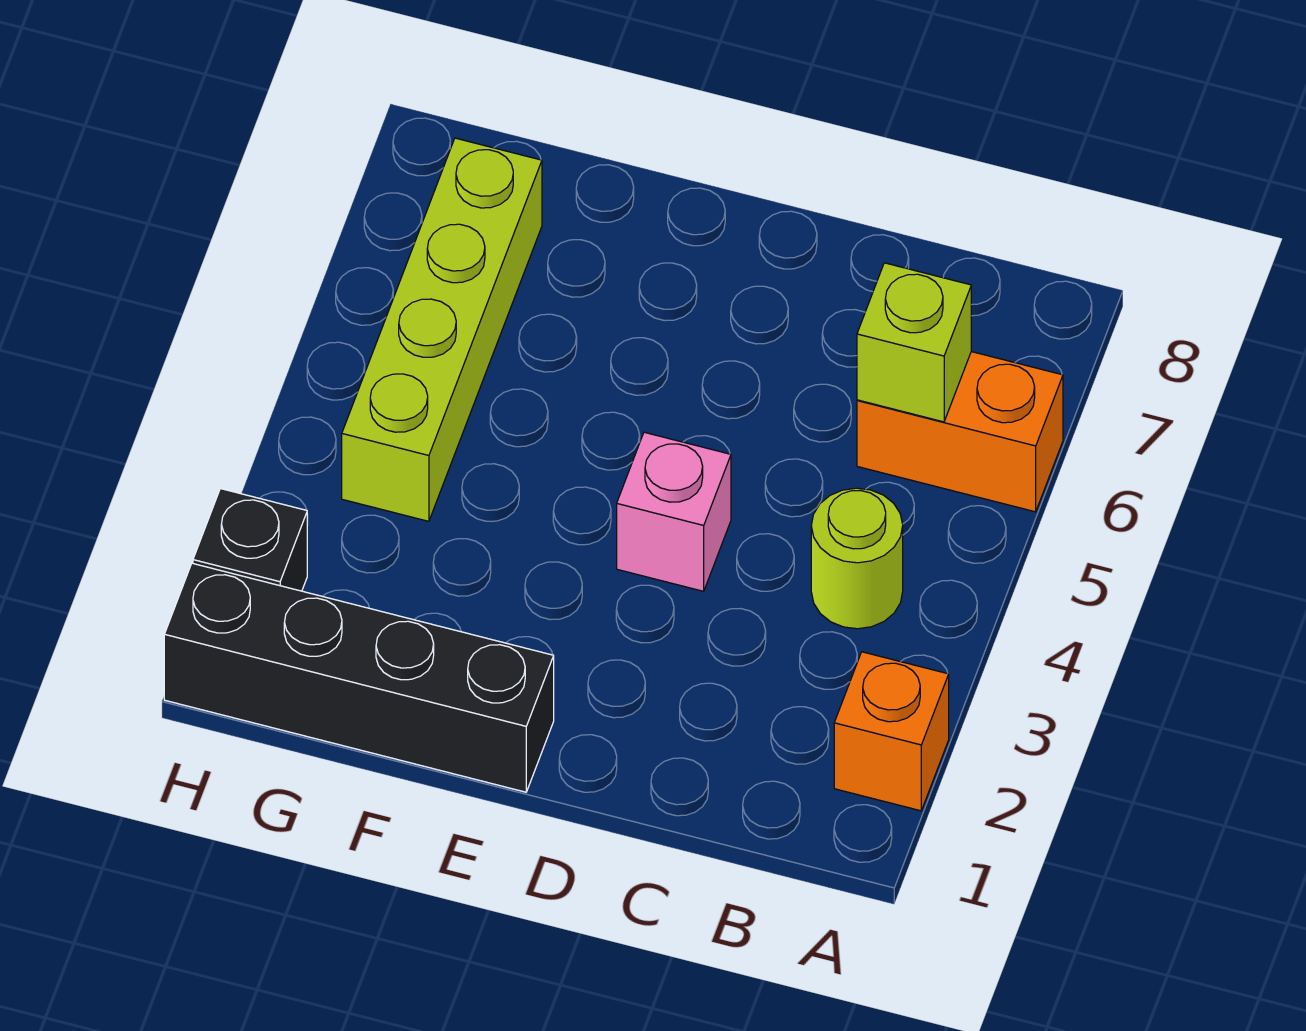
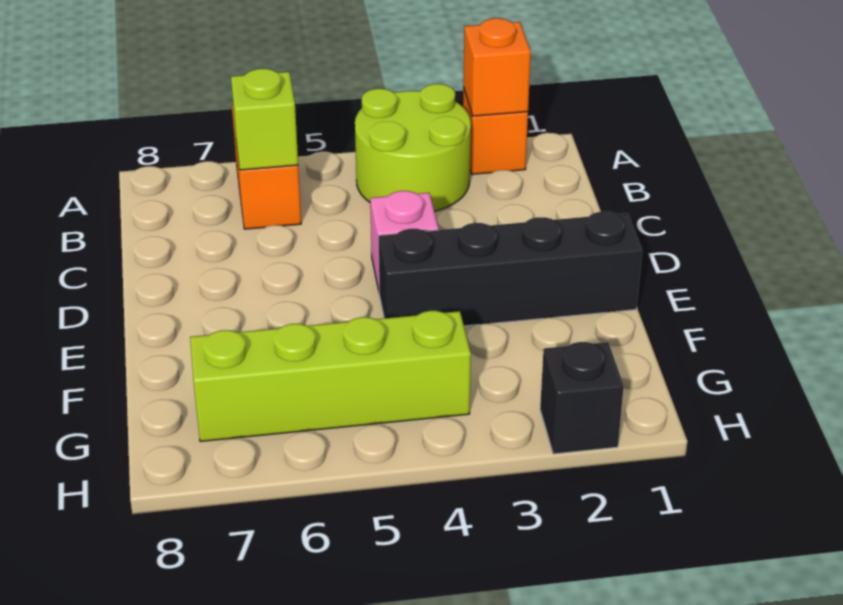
none -> orange brick A2 level 2
lime round brick B4 level 1 -> lime round brick A3:B4 level 1
black brick E1:H1 level 1 -> black brick E1:E4 level 1

